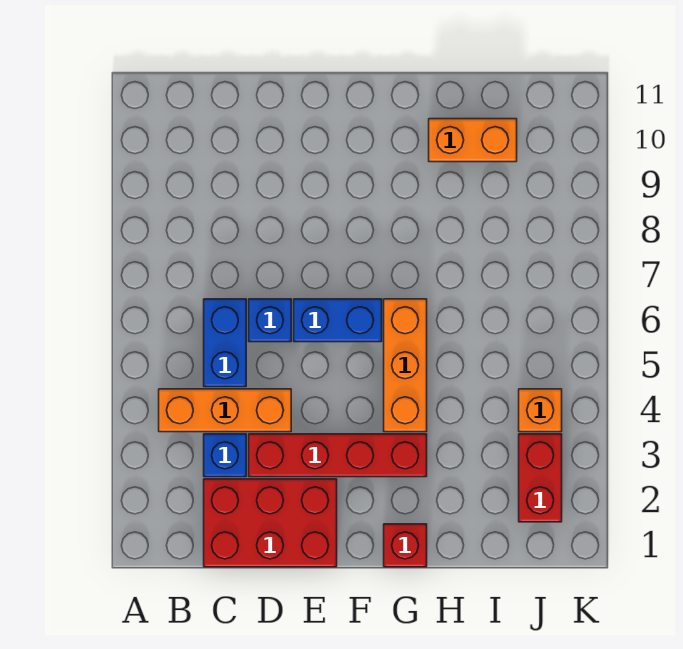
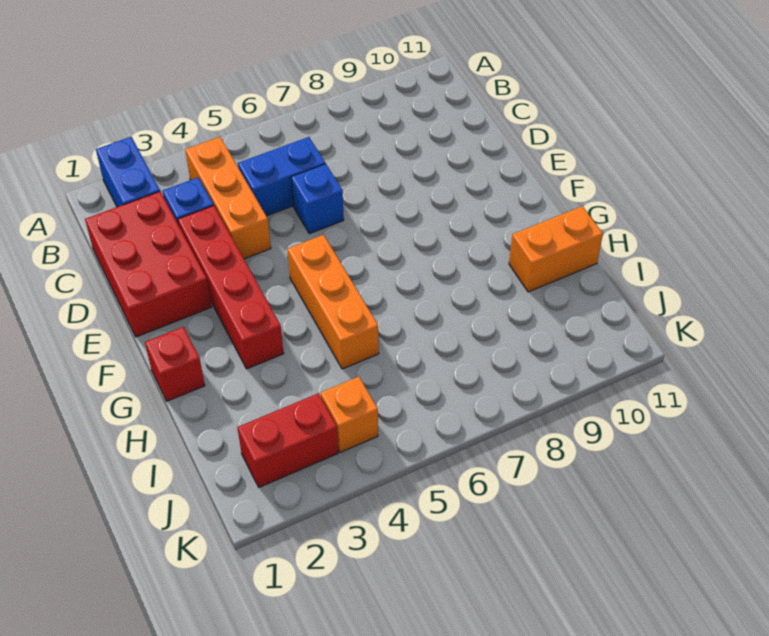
blue brick E6:F6 level 1 -> blue brick A2:B2 level 1
orange brick G4:G6 level 1 -> orange brick F5:H5 level 1
orange brick H10:I10 level 1 -> orange brick H10:H11 level 1

